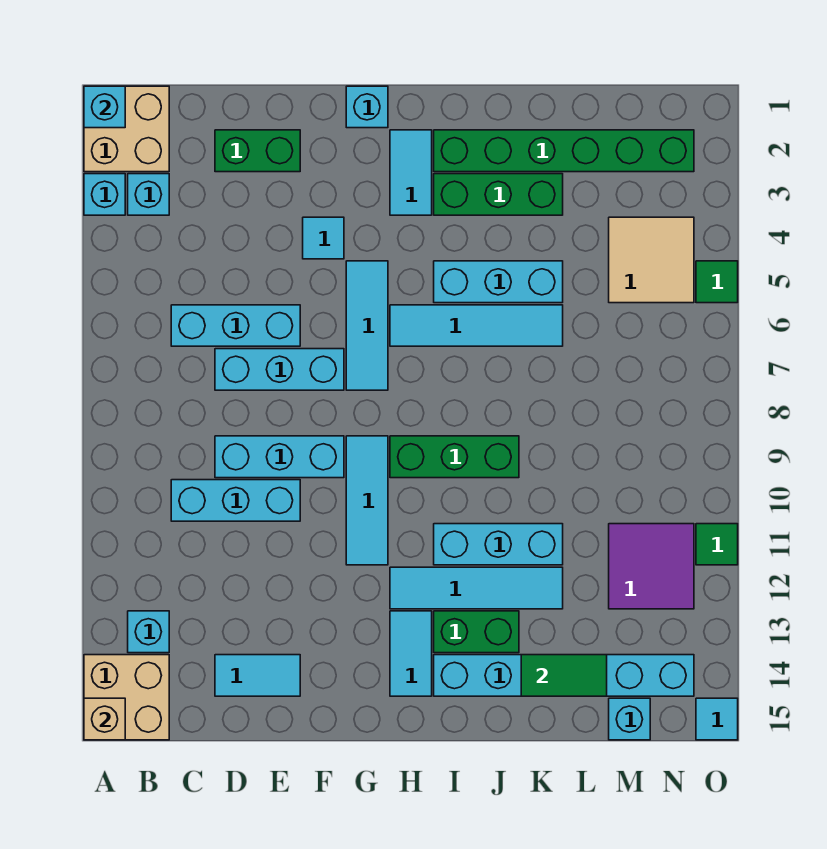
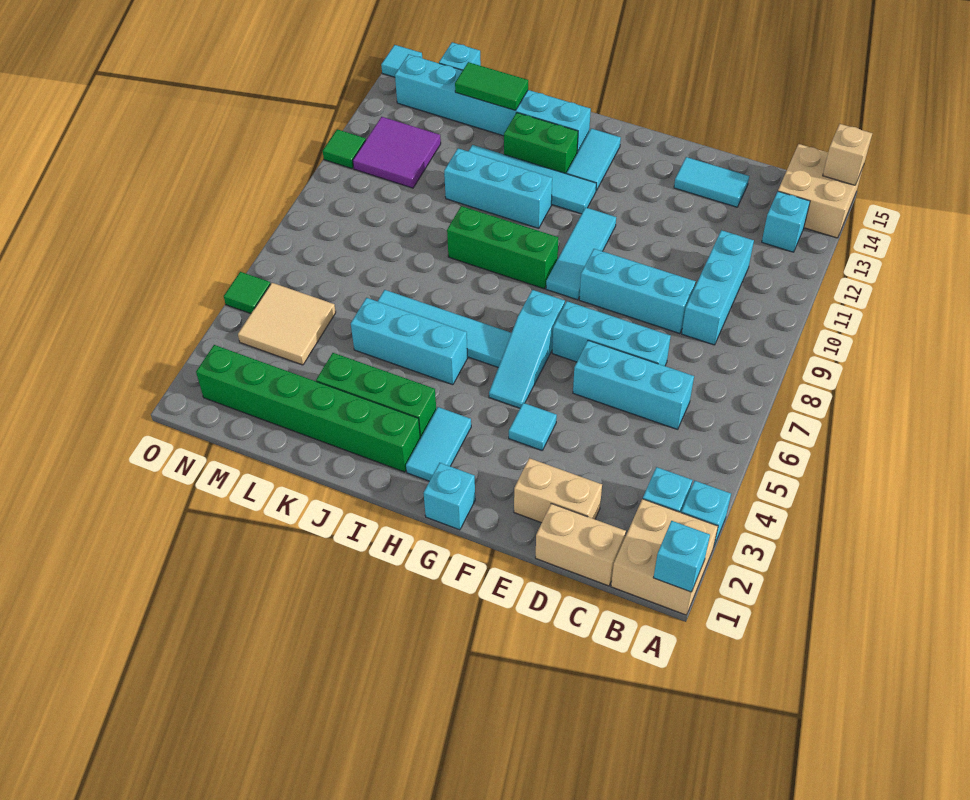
none -> tan brick C1:D1 level 1
cyan brick C10:E10 level 1 -> cyan brick C9:C11 level 1
green brick D2:E2 level 1 -> tan brick D2:E2 level 1
cyan tile G5:G7 level 1 -> cyan slope G5:G7 level 1 top 7

